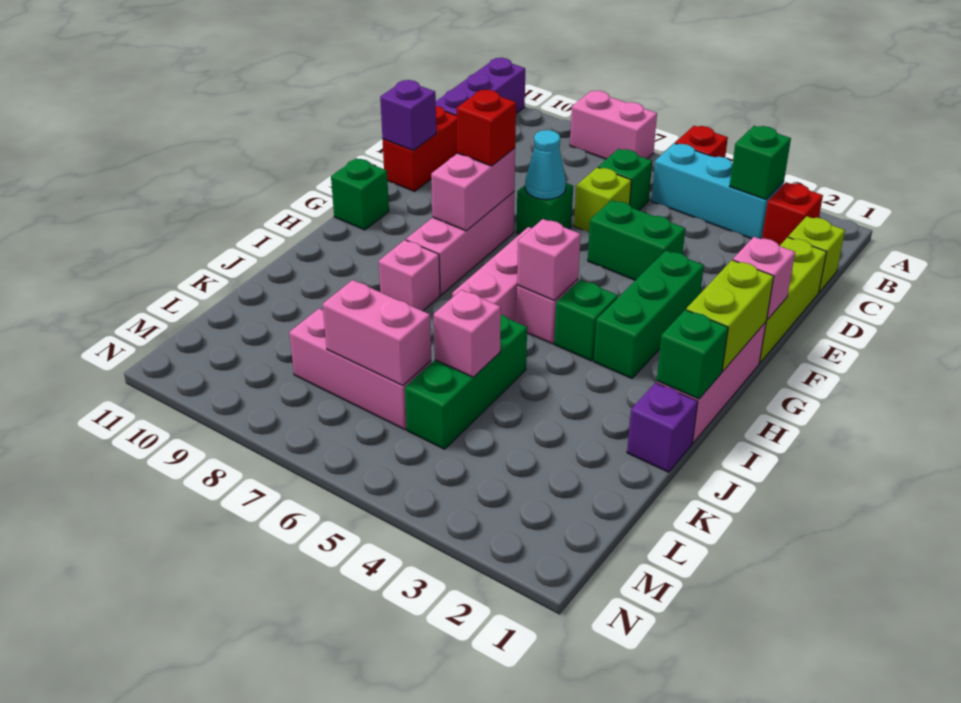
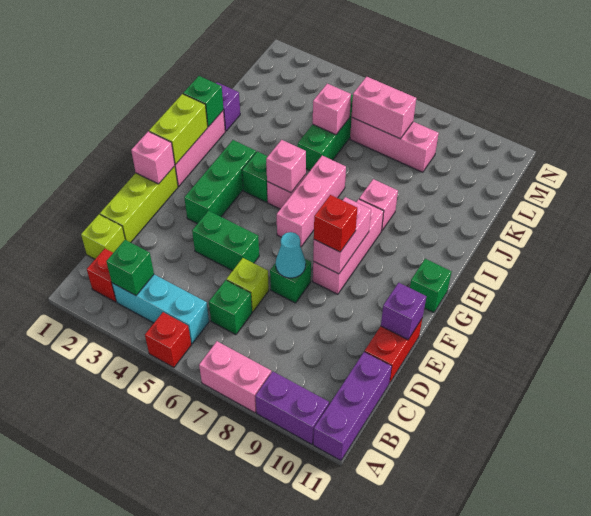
none -> purple brick A9:A10 level 1

